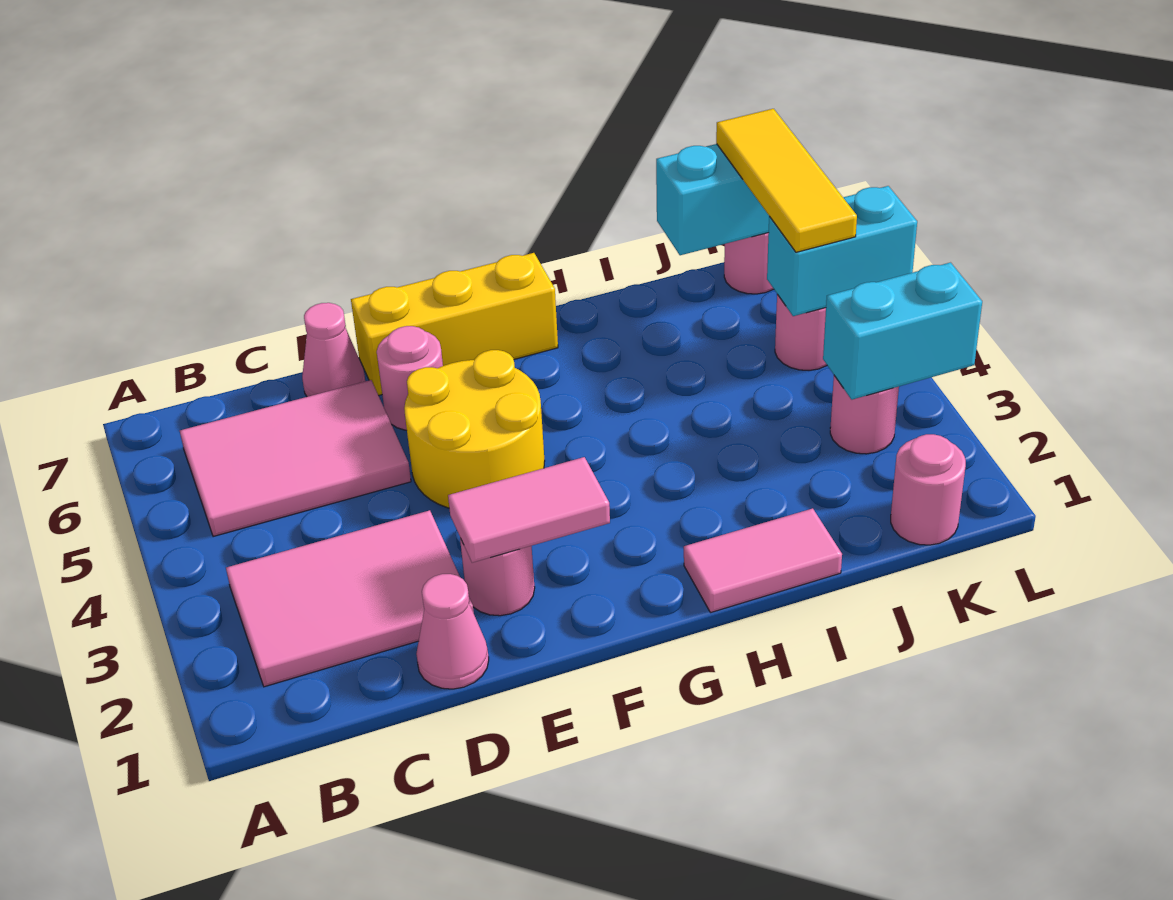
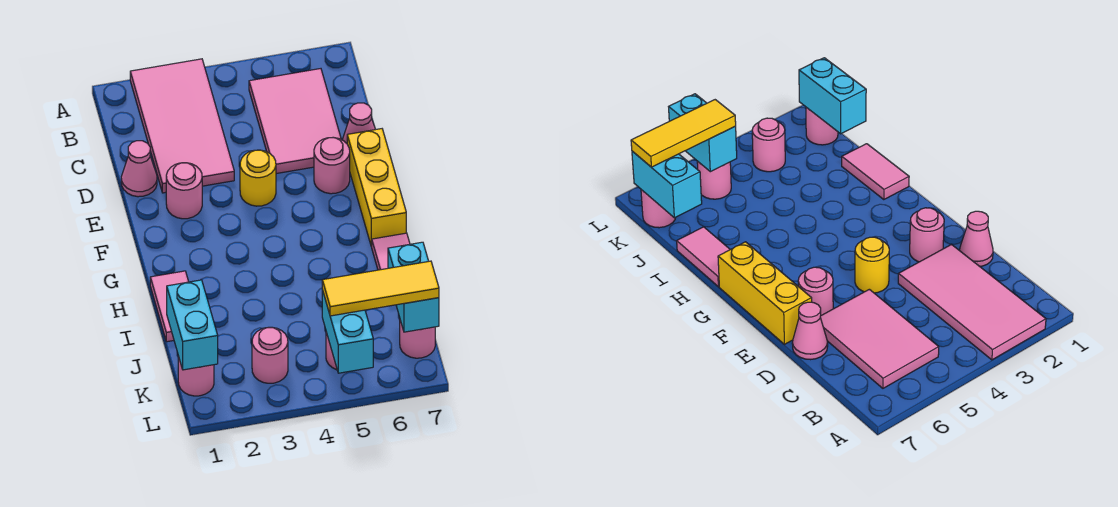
pink tile B2:D3 level 1 -> pink tile A2:D3 level 1
pink tile E2:F2 level 2 -> pink tile H7:I7 level 1
yellow round brick E4:F5 level 1 -> yellow round brick E4 level 1
cyan brick K3:L3 level 2 -> cyan brick J1:K1 level 2

